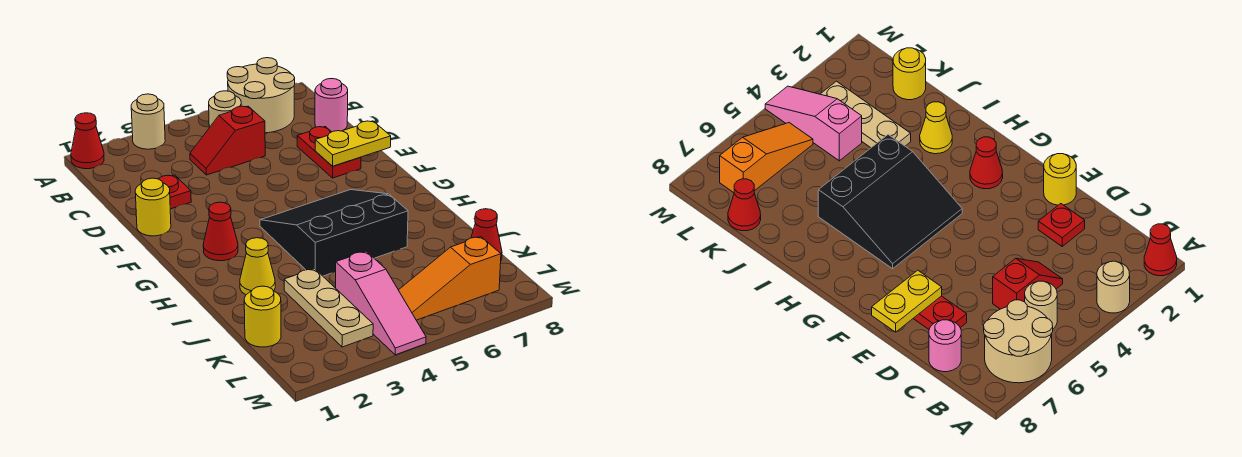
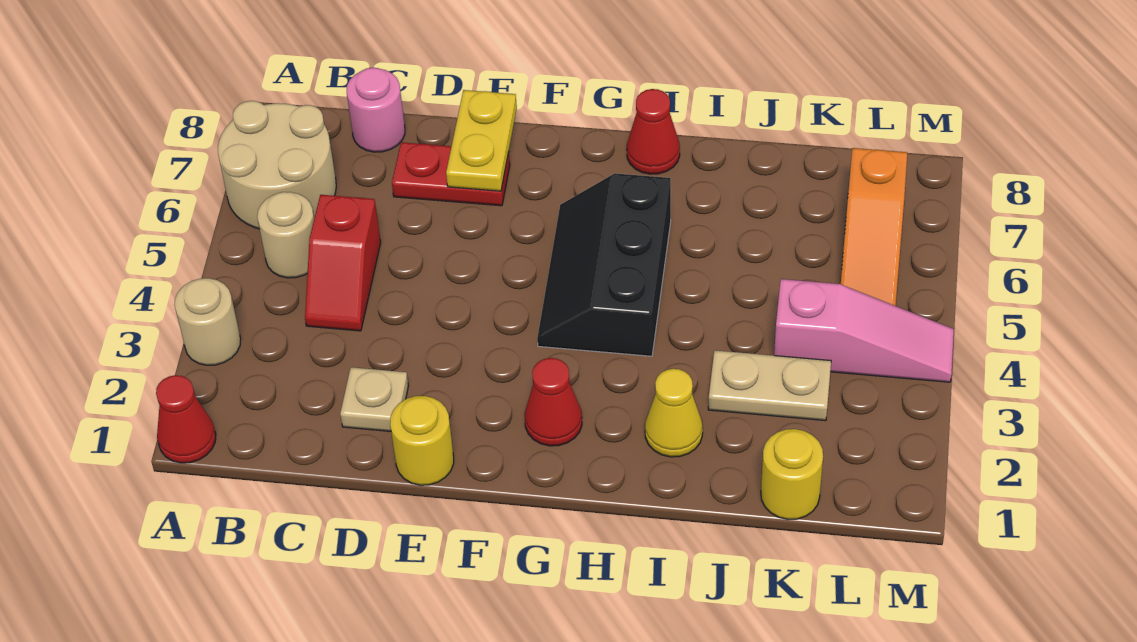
red plate D2 level 1 -> tan plate D2 level 1
black slope G4:I6 level 1 top I -> black slope G4:H6 level 1 top H
tan plate J3:L3 level 1 -> tan plate J3:K3 level 1
red cone K8 level 1 -> red cone H8 level 1

